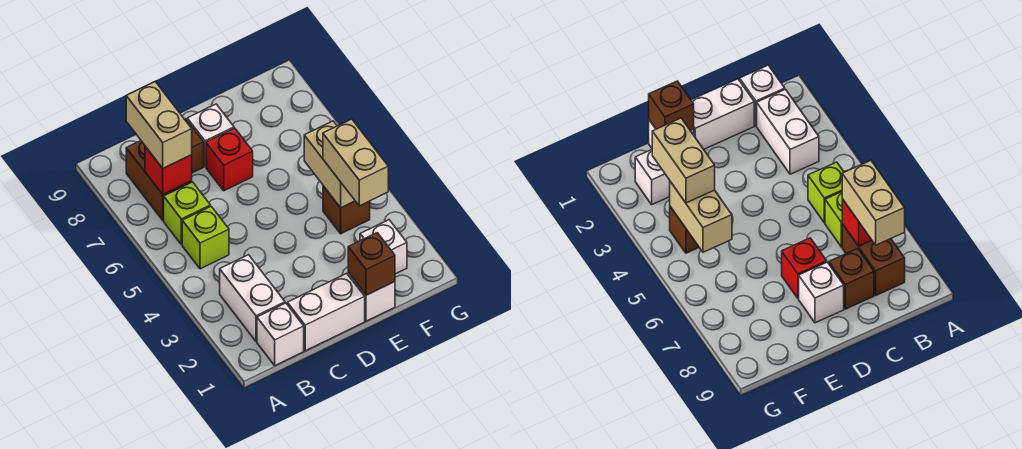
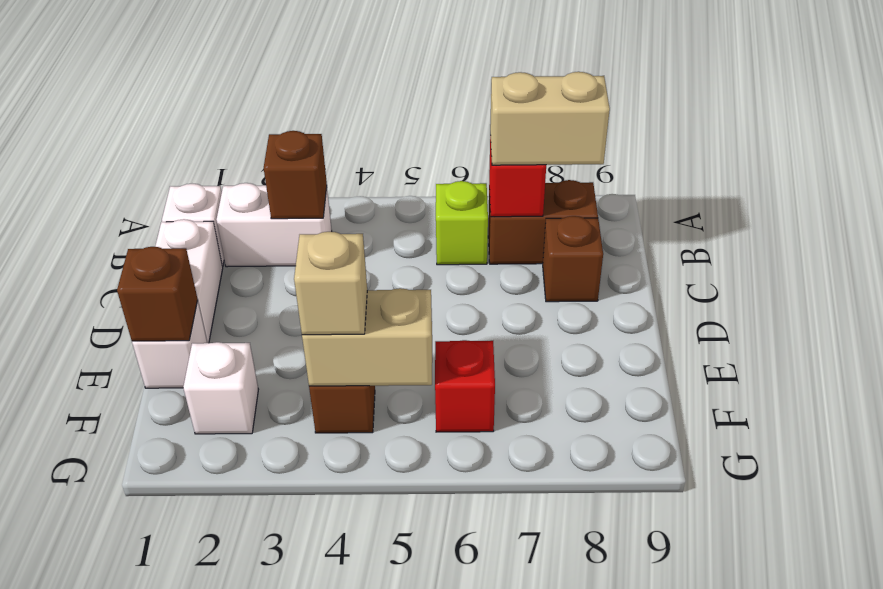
none -> brown brick B3 level 2
lime brick B5 level 1 -> none
red brick D7 level 1 -> red brick F6 level 1
white brick D8 level 1 -> none
tan brick F3:F4 level 3 -> tan brick F4 level 3

